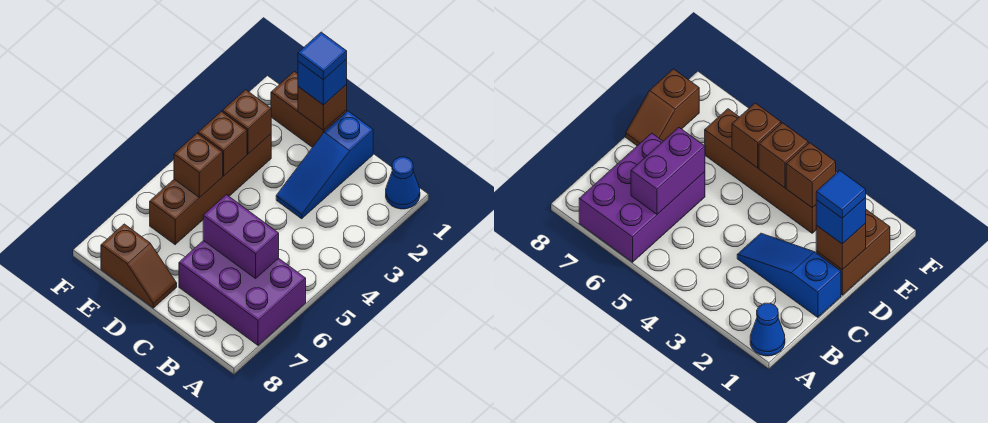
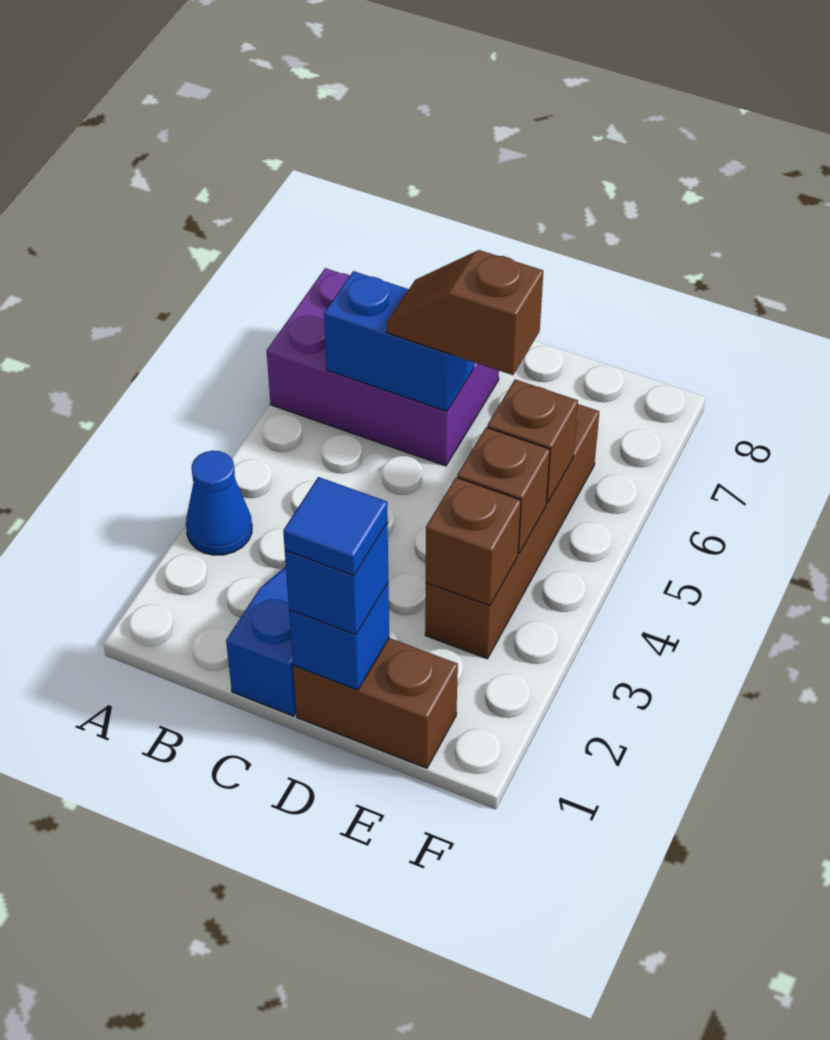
blue cone A1 level 1 -> blue cone A3 level 1
purple brick B6:C6 level 2 -> blue brick B6:C6 level 2
brown brick D1 level 2 -> blue brick D1 level 2
brown slope D8:E8 level 1 top E -> brown slope C6:D6 level 3 top D

